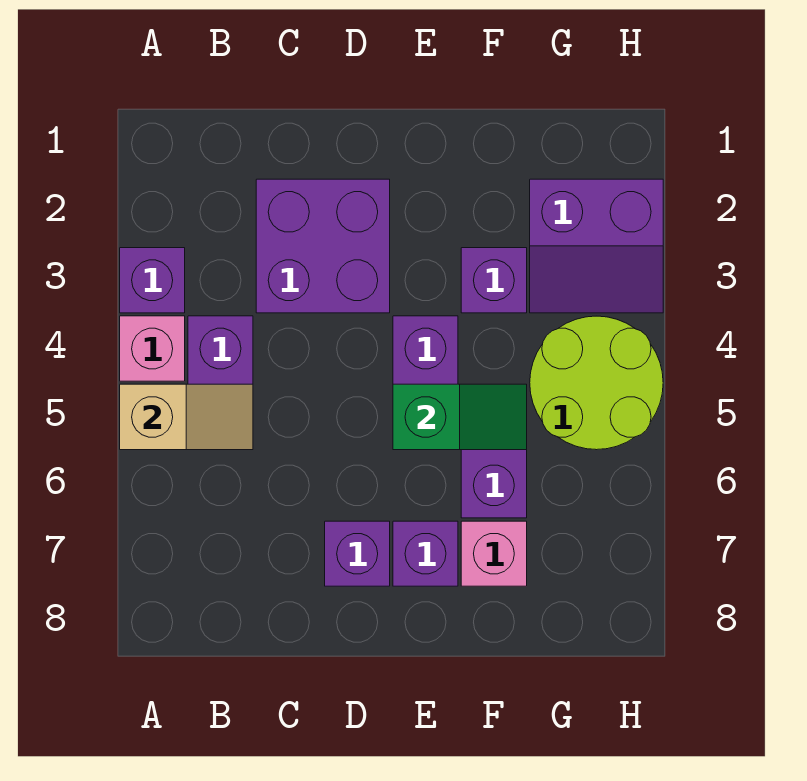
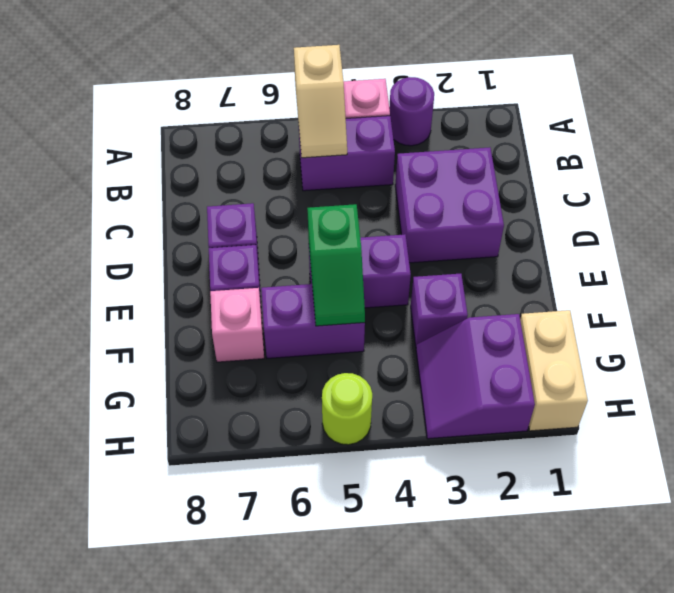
purple brick A3 level 1 -> purple round brick A3 level 1
none -> tan brick G1:H1 level 1
lime round brick G4:H5 level 1 -> lime round brick H5 level 1

